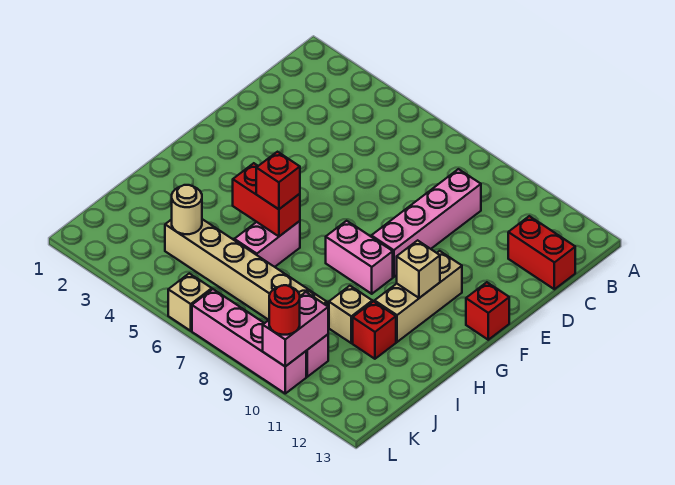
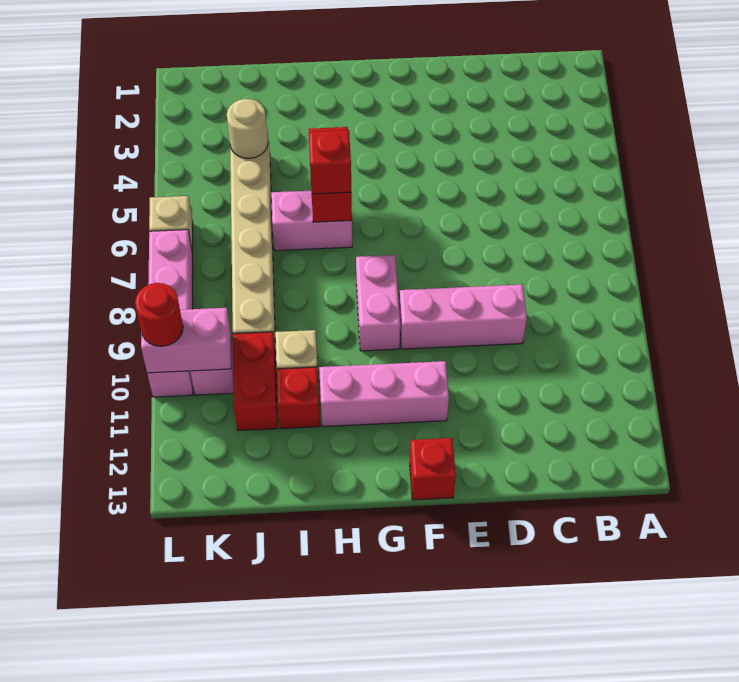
pink brick C9:F9 level 1 -> pink brick D9:F9 level 1
red brick C12:C13 level 1 -> red brick J10:J11 level 1
tan brick F11:H11 level 1 -> pink brick F11:H11 level 1
tan brick G11 level 2 -> none

